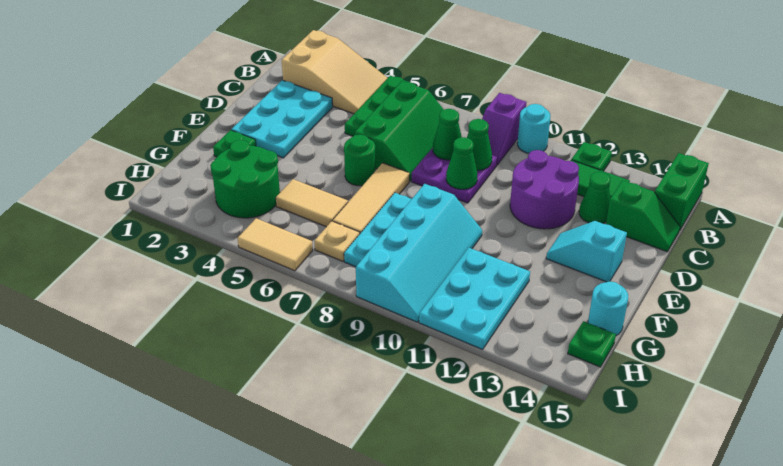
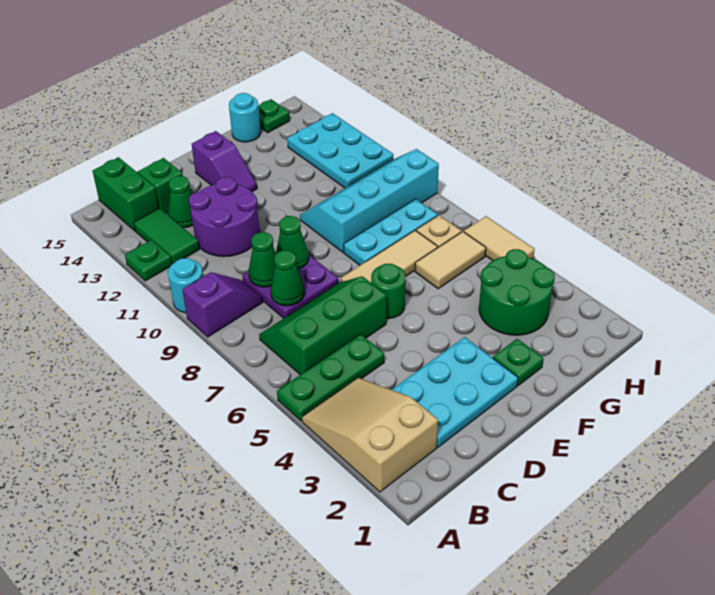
green brick A15:B15 level 1 -> green brick B14:B15 level 1
cyan slope E13:E14 level 1 top 14 -> purple slope E13:E14 level 1 top 14
tan tile G5:G6 level 1 -> tan tile G6:H6 level 1
cyan plate G11:I12 level 1 -> cyan plate H11:I13 level 1

